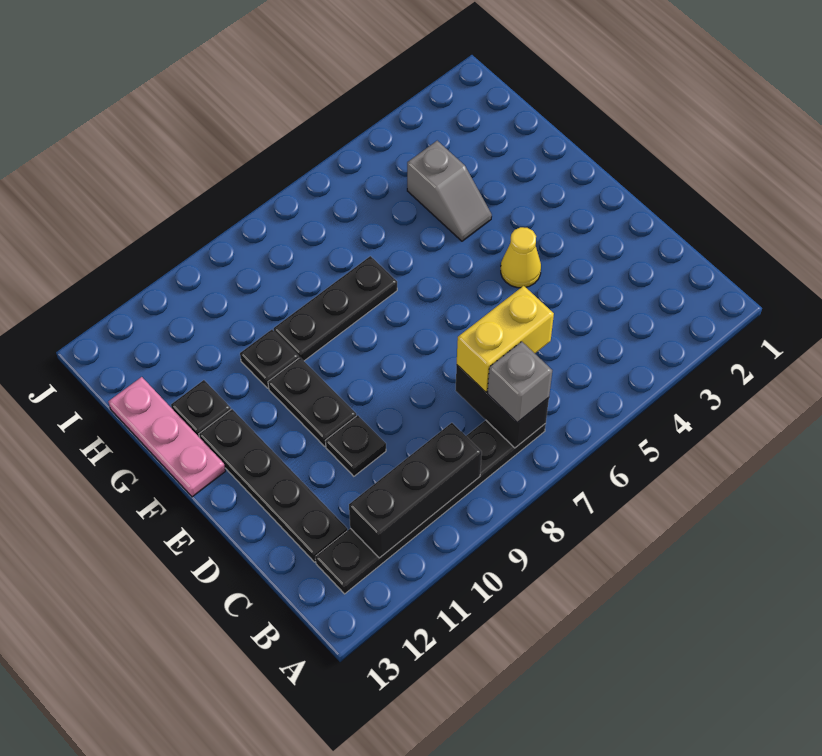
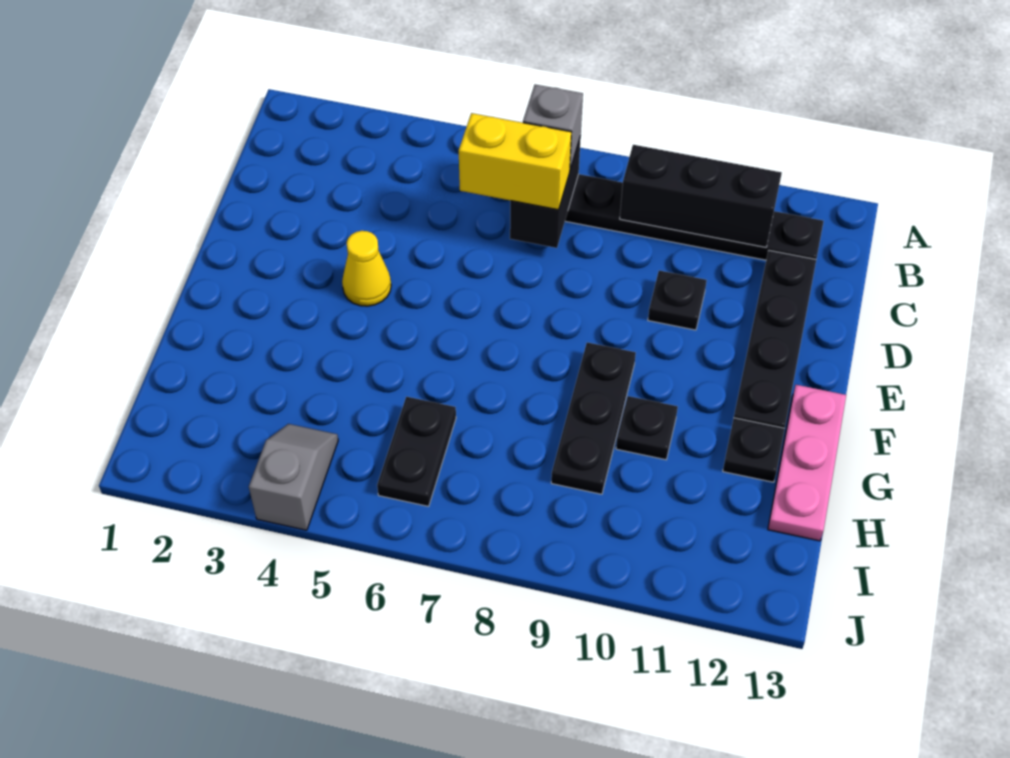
black plate E10:F10 level 1 -> black plate H6:I6 level 1
grey slope G4:H4 level 1 top H -> grey slope I4:J4 level 1 top J
black plate G7:G9 level 1 -> black plate F9:H9 level 1

